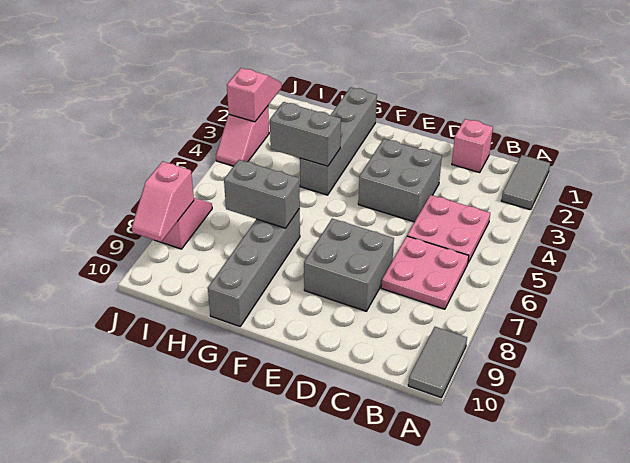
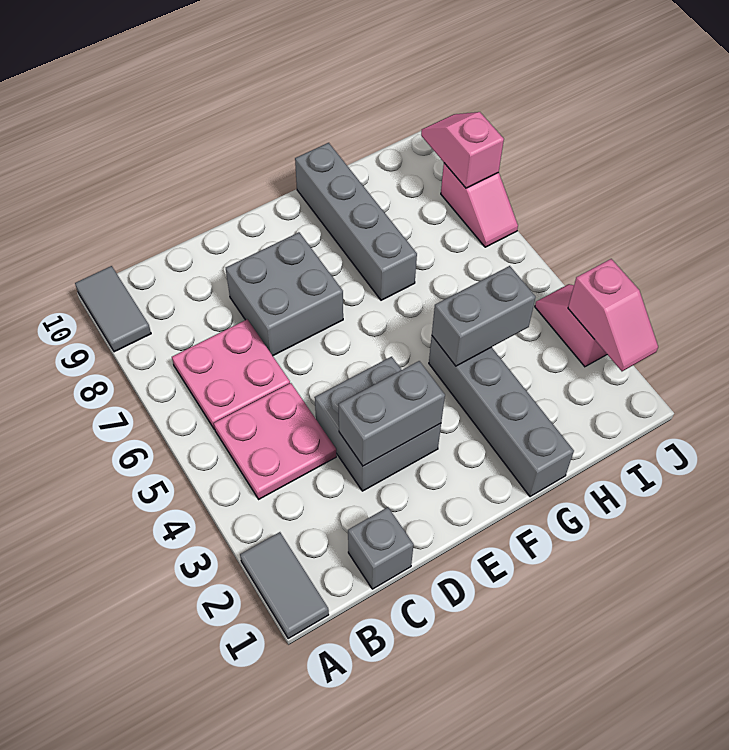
pink brick C1 level 1 -> grey brick C1 level 1
grey brick G7:H7 level 2 -> grey brick D3:E3 level 2

